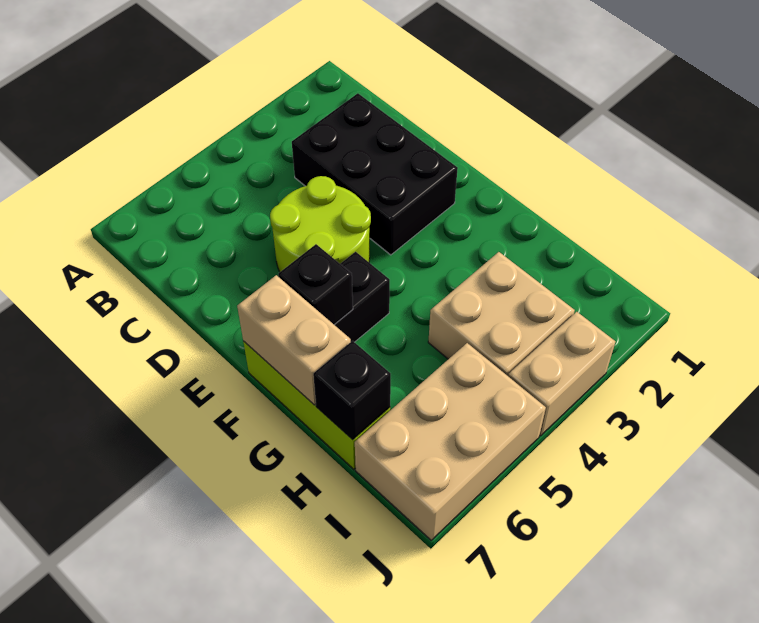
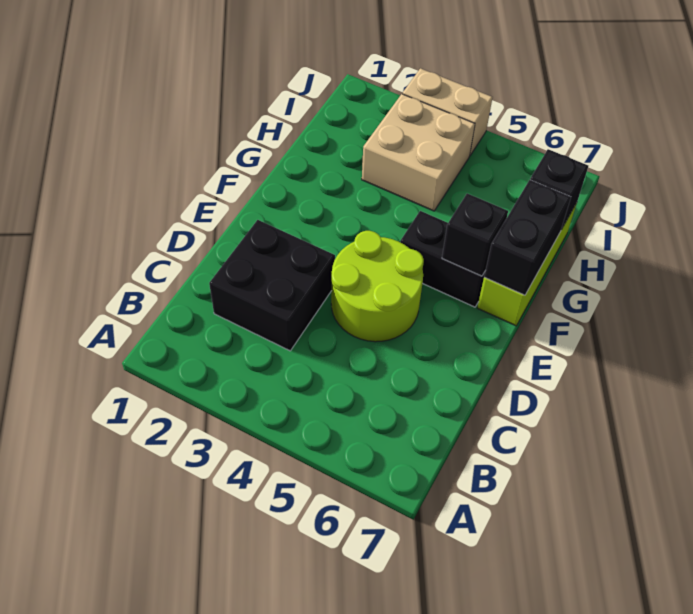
black brick C2:E3 level 1 -> black brick C2:D3 level 1
tan brick F7:G7 level 2 -> black brick F7:G7 level 2
tan brick I5:J7 level 1 -> none

